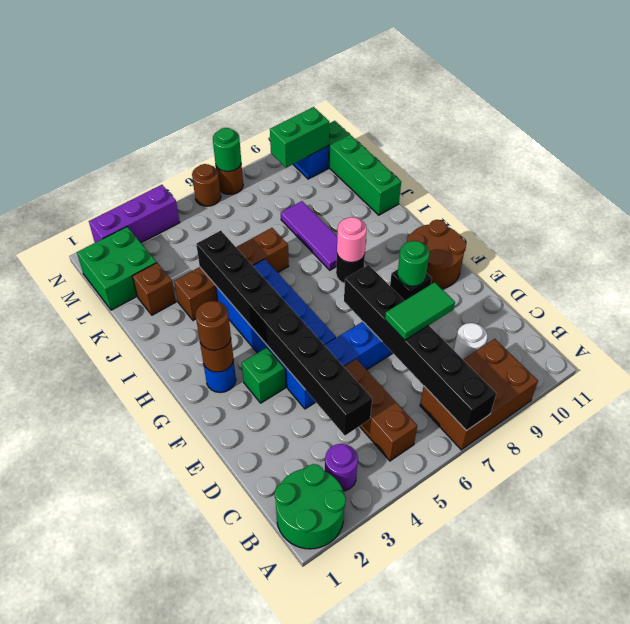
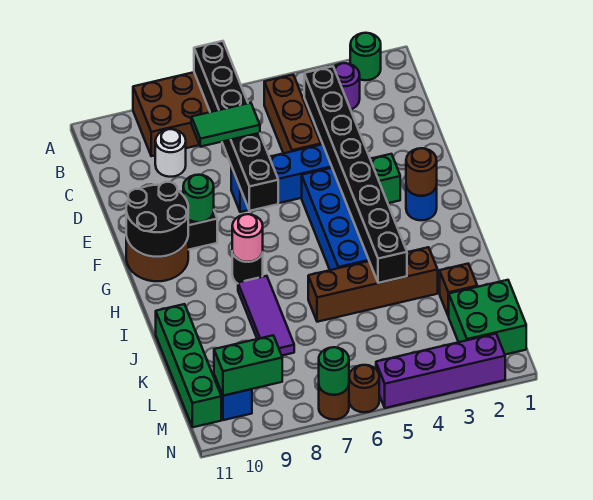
green round brick A1:B2 level 1 -> green round brick A2 level 1
none -> black round brick F10:G11 level 2
brown round brick G2 level 3 -> none
purple brick N2:N4 level 1 -> purple brick N2:N5 level 1

